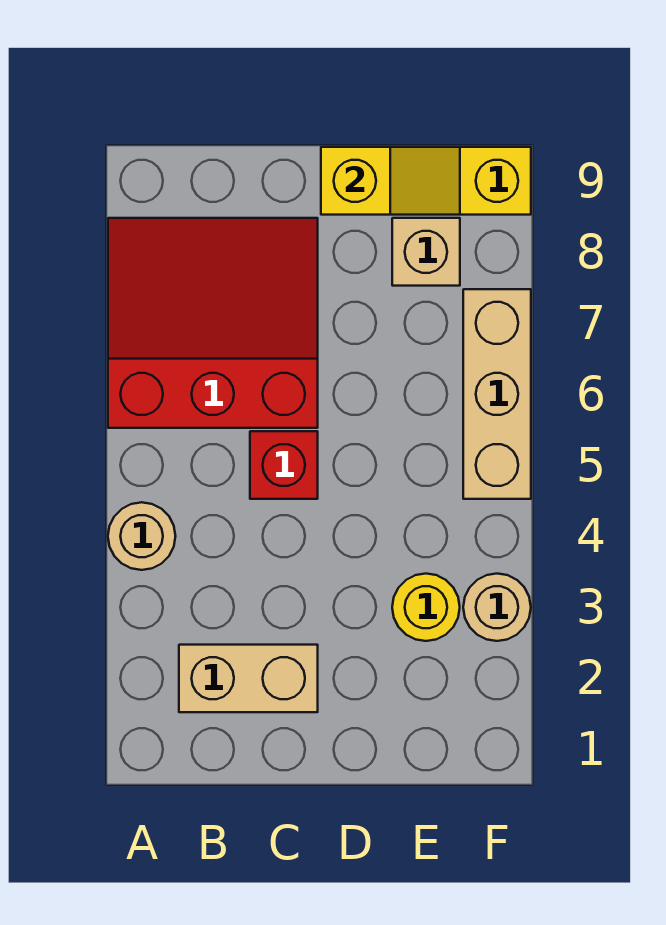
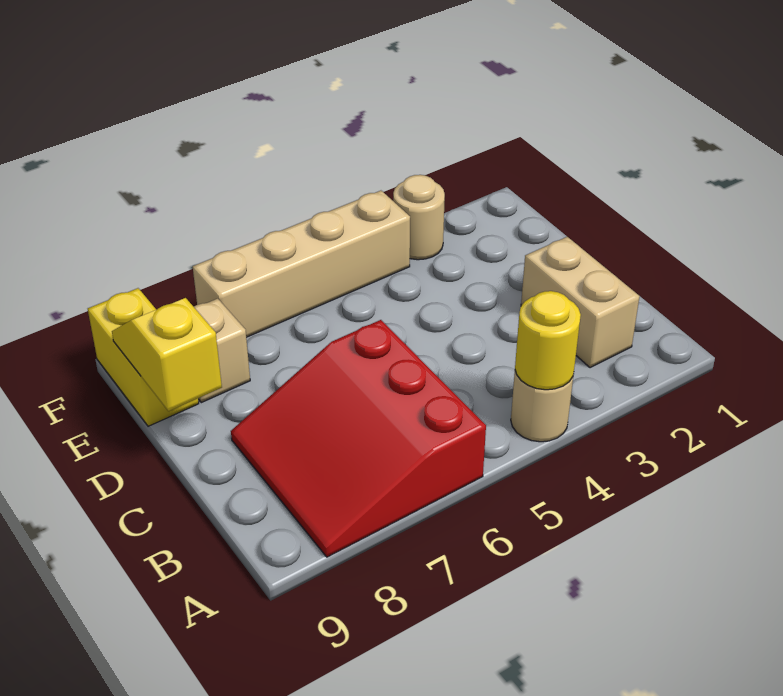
red brick C5 level 1 -> none
yellow round brick E3 level 1 -> yellow round brick A4 level 2
tan brick F5:F7 level 1 -> tan brick F4:F7 level 1

